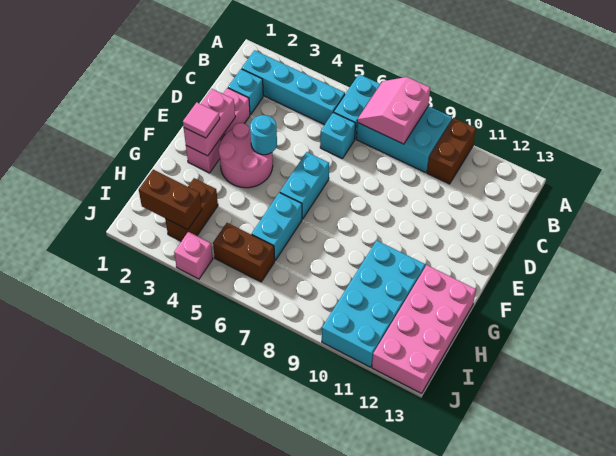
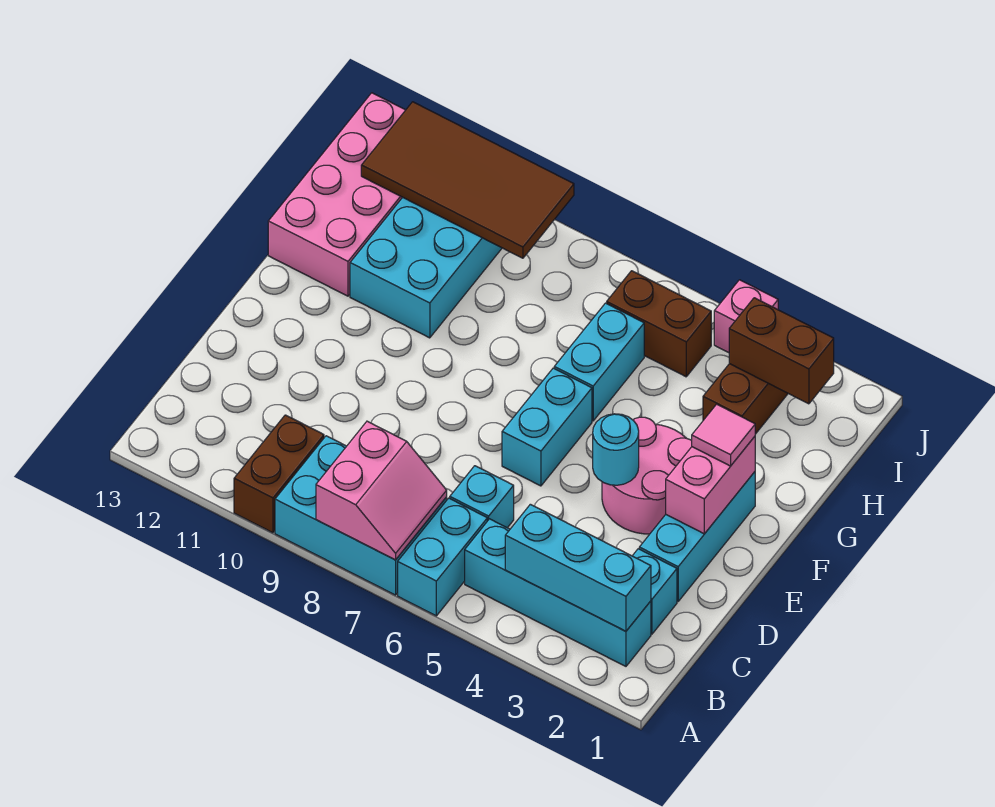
none -> cyan brick B2:B4 level 2
pink brick D2:F2 level 1 -> cyan brick D2:F2 level 1
none -> brown tile I9:J12 level 2

